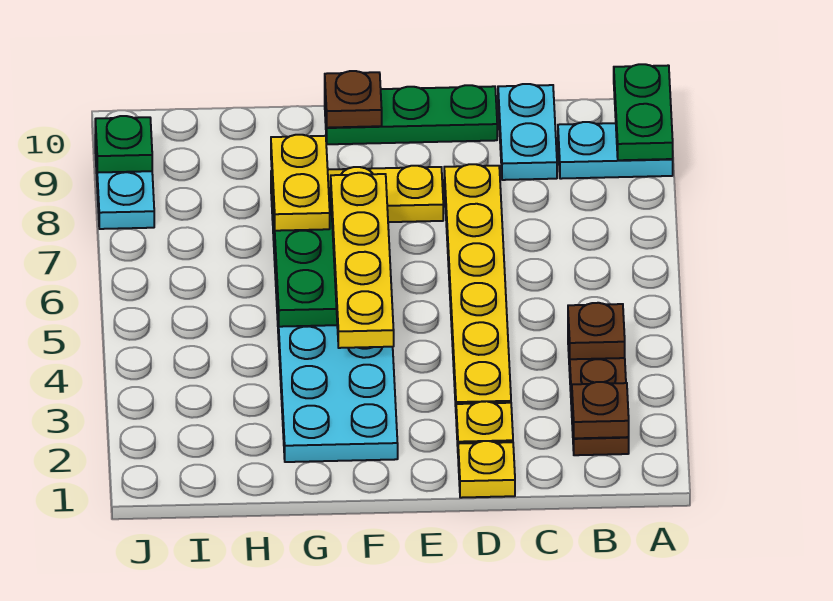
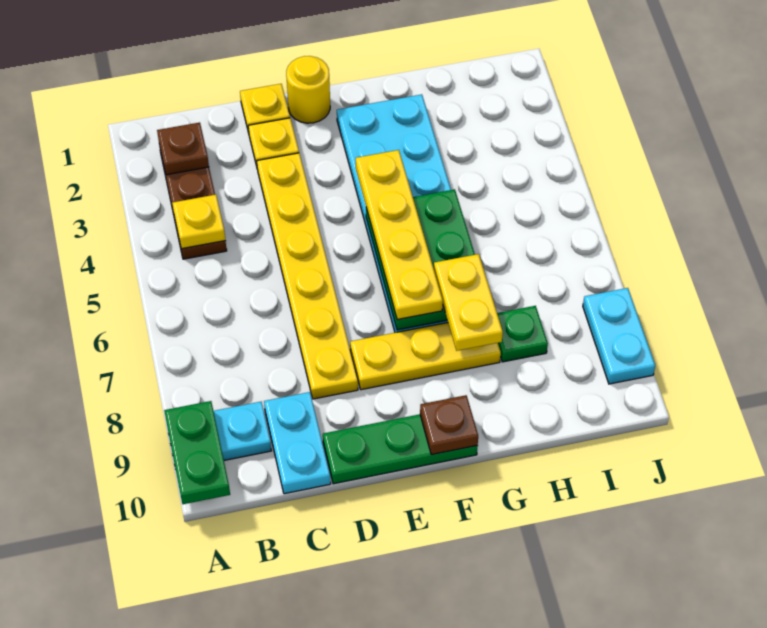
brown plate B4 level 2 -> yellow plate B4 level 2
none -> yellow round brick E1 level 1
green plate J9 level 2 -> green plate H8 level 1

